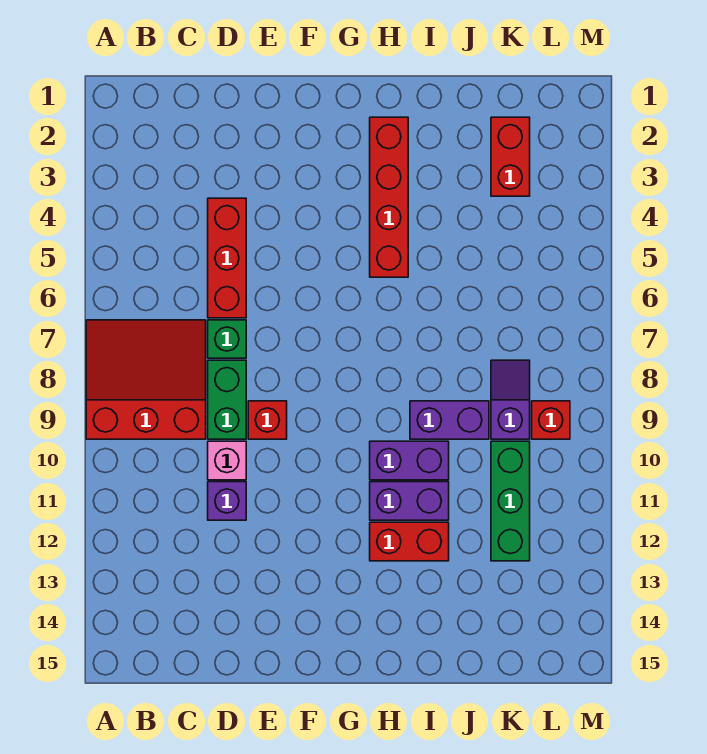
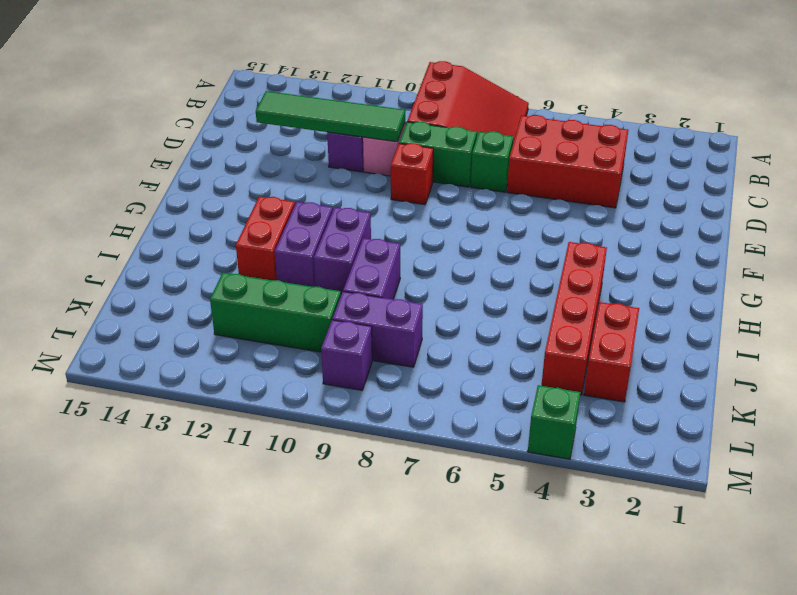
red brick D4:D6 level 1 -> red brick C4:D6 level 1
none -> green tile D10:D13 level 2
red brick H2:H5 level 1 -> red brick H4:K4 level 1
red brick K2:K3 level 1 -> red brick J3:K3 level 1
purple slope K8:K9 level 1 top 9 -> purple brick K8:K9 level 1
red brick L9 level 1 -> purple brick L9 level 1
none -> green brick M4 level 1

